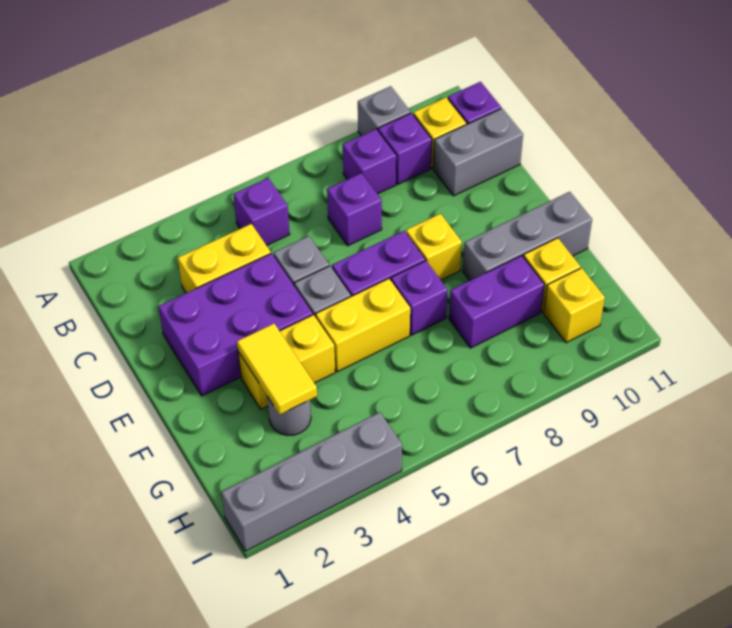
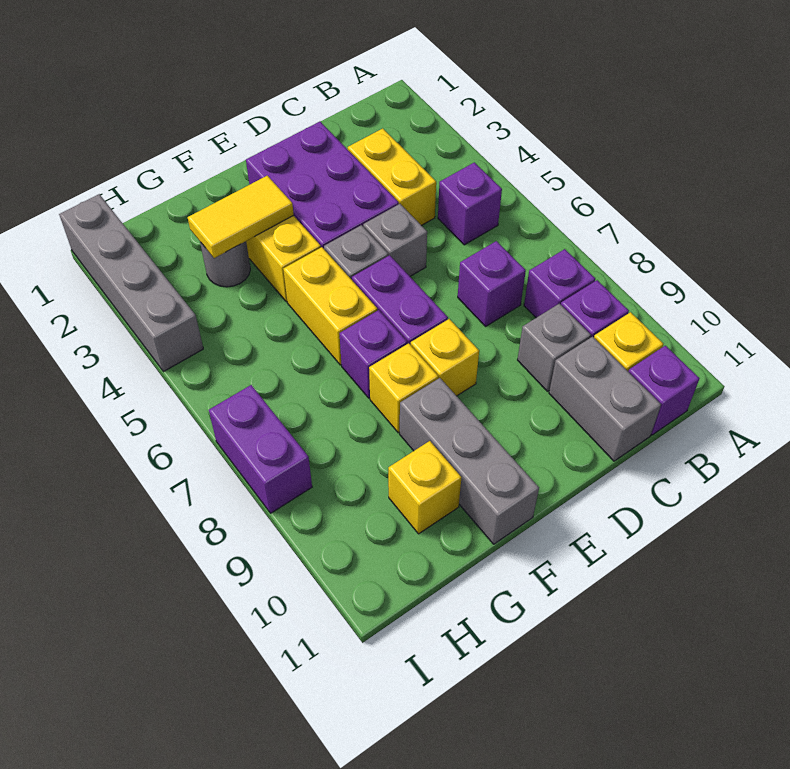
grey brick A9 level 1 -> grey brick C9 level 1
purple brick G8:G9 level 1 -> purple brick I7:I8 level 1
yellow brick H10 level 1 -> yellow brick F8 level 1

